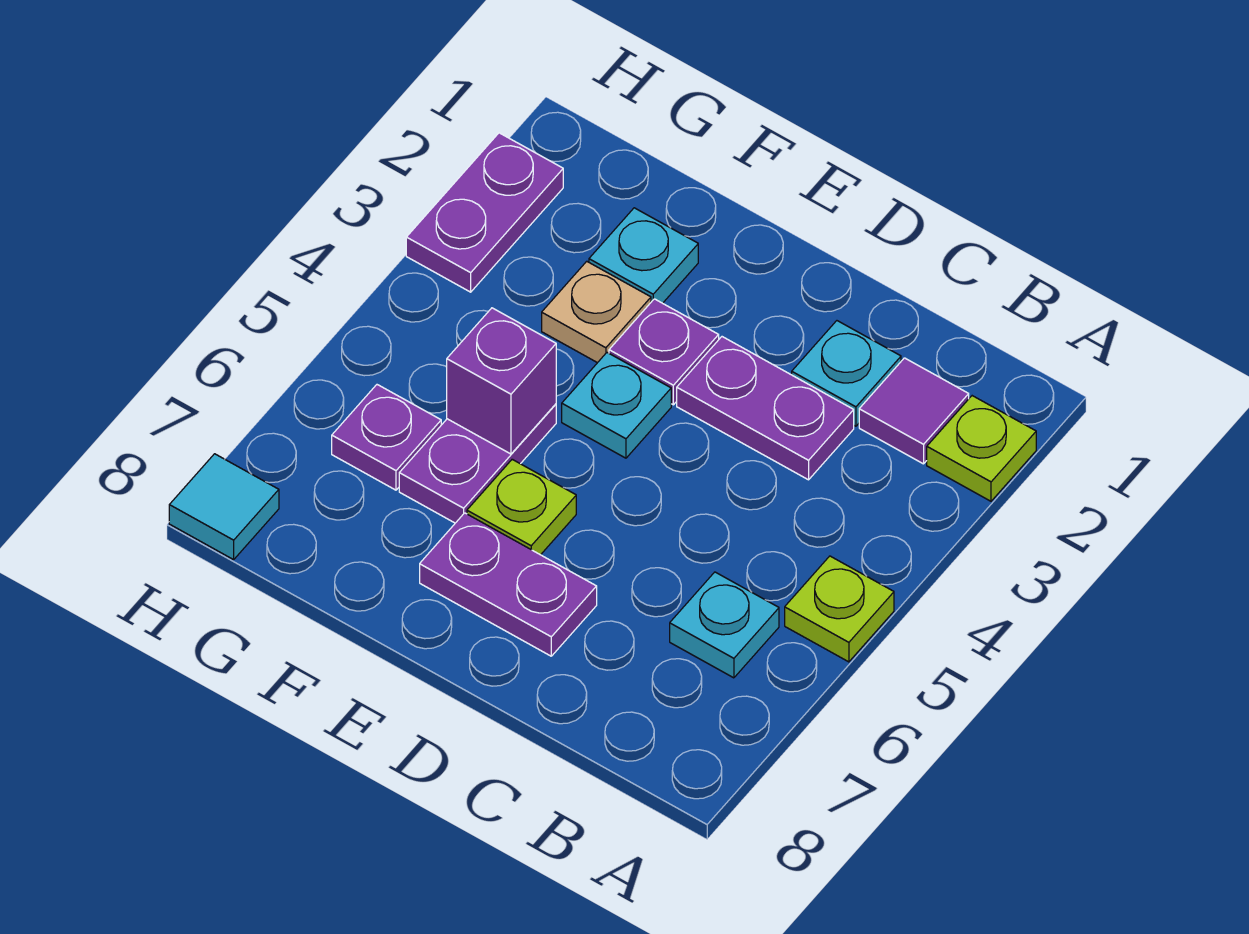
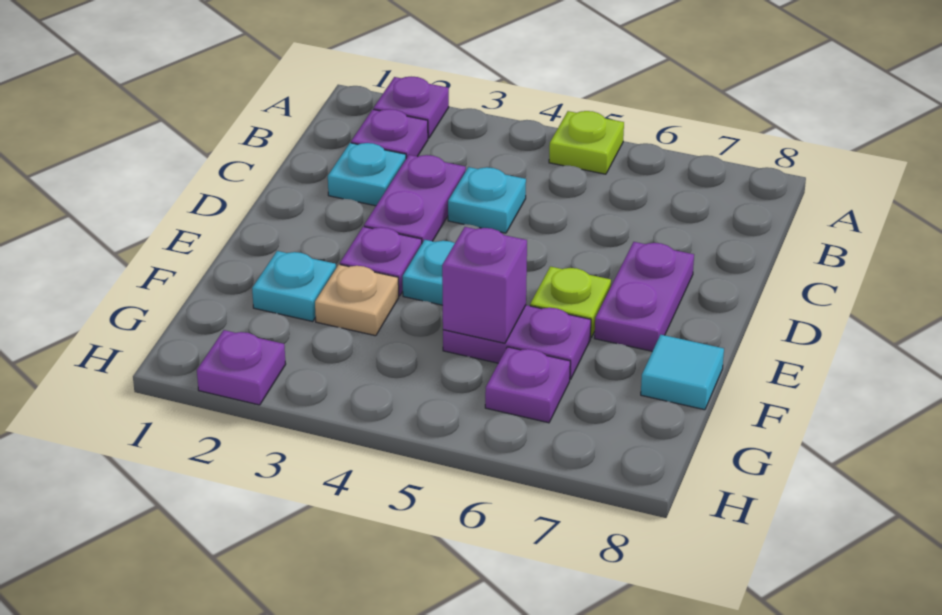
lime plate A2 level 1 -> purple plate A2 level 1
purple tile B2 level 1 -> purple plate B2 level 1
cyan plate B6 level 1 -> cyan plate C4 level 1
purple plate H2:H3 level 1 -> purple plate H2 level 1
cyan tile H8 level 1 -> cyan tile F8 level 1

